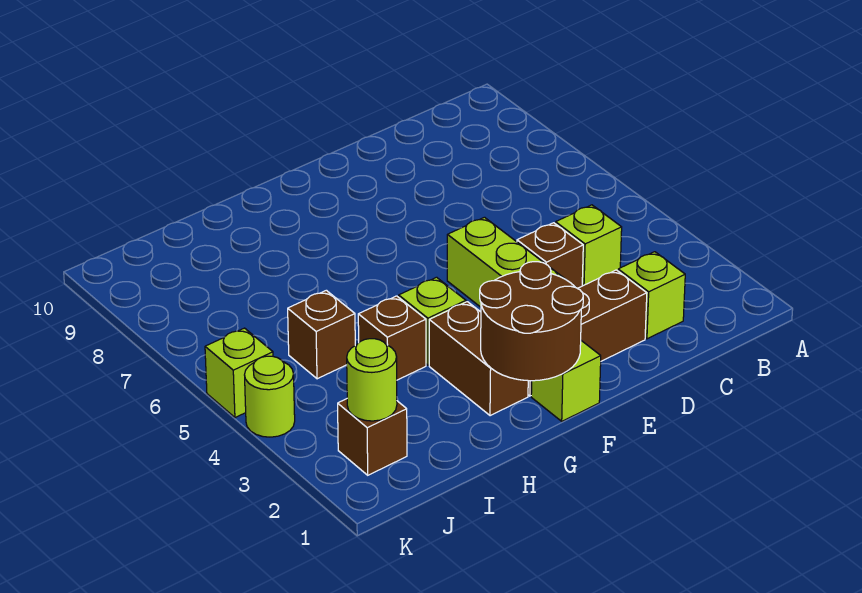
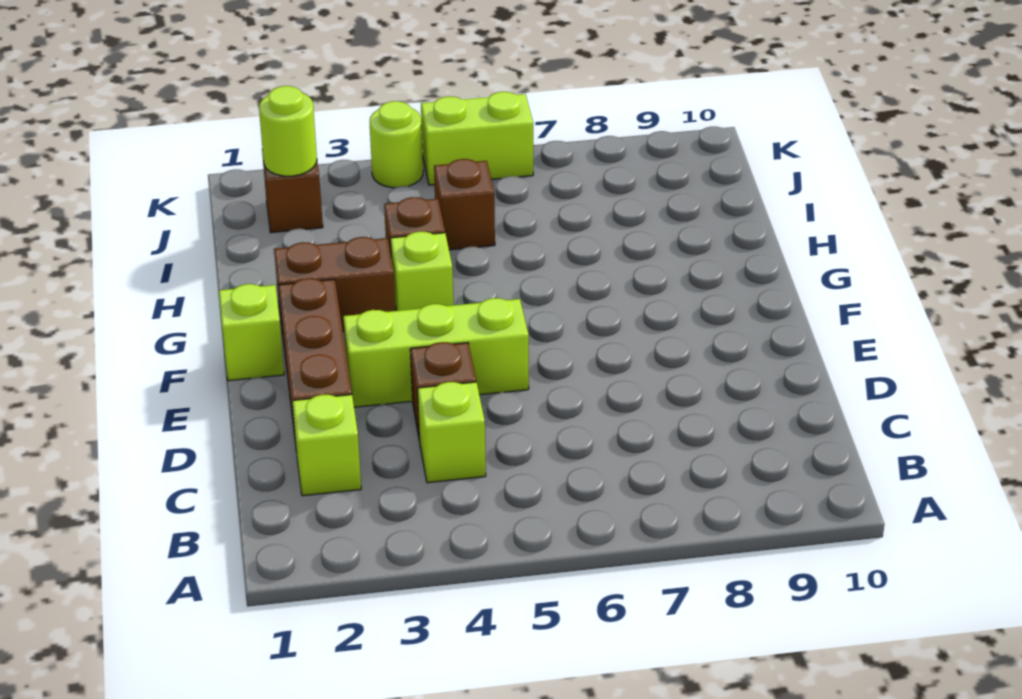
brown round brick F1:G2 level 2 -> none
lime brick K5 level 1 -> lime brick K5:K6 level 1

